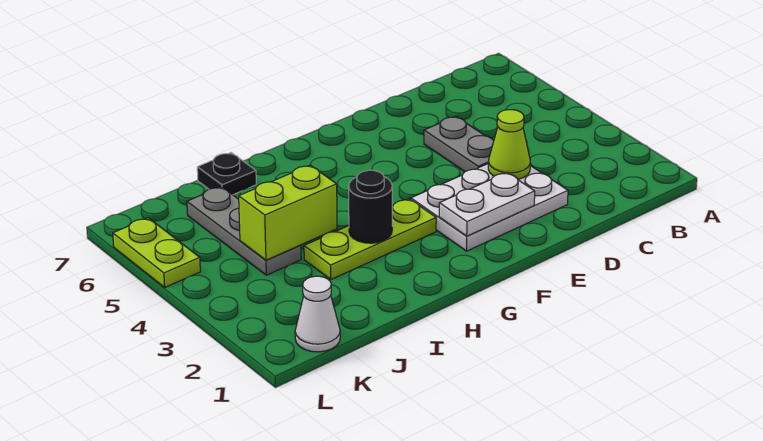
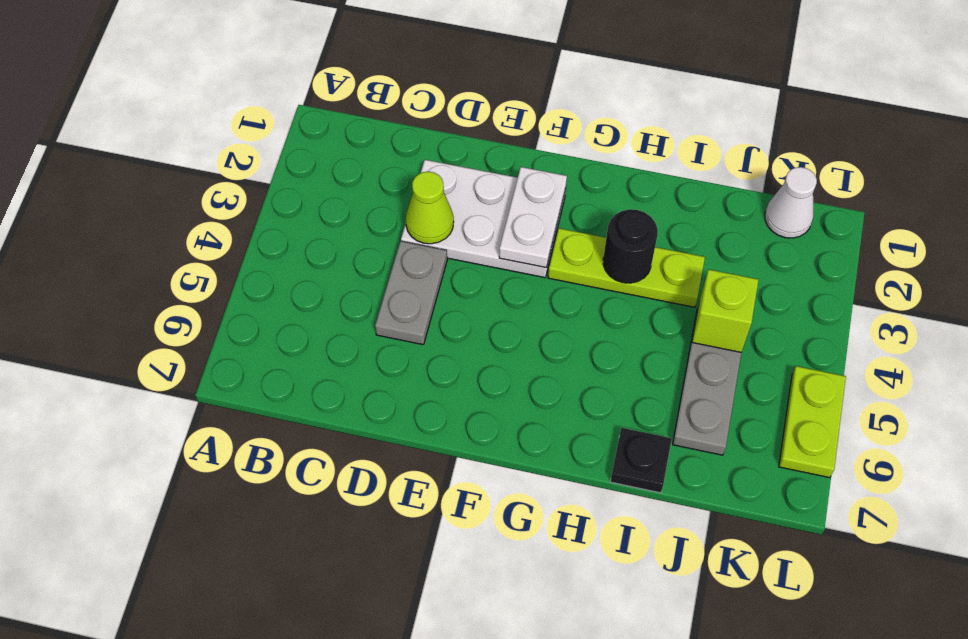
white plate E2:F2 level 2 -> white plate F2:F3 level 2
lime brick I4:J4 level 2 -> lime brick J4 level 2

